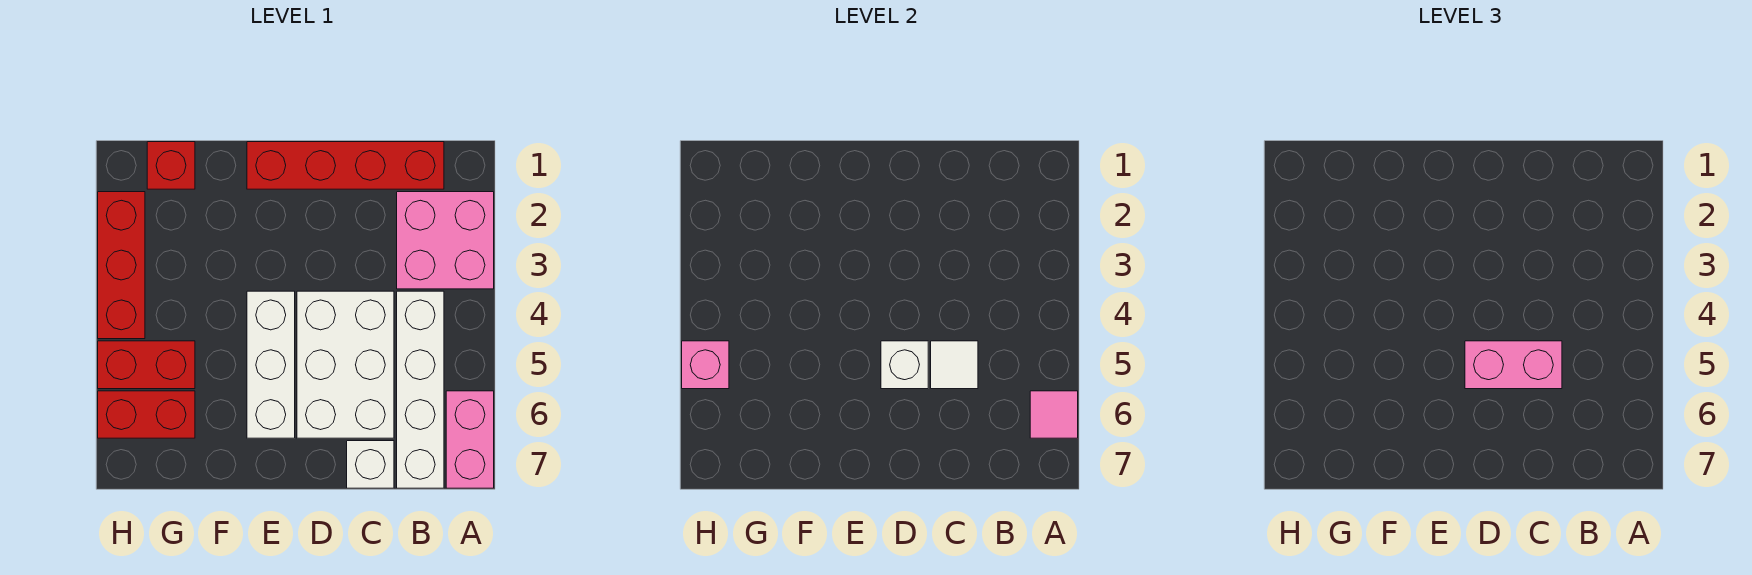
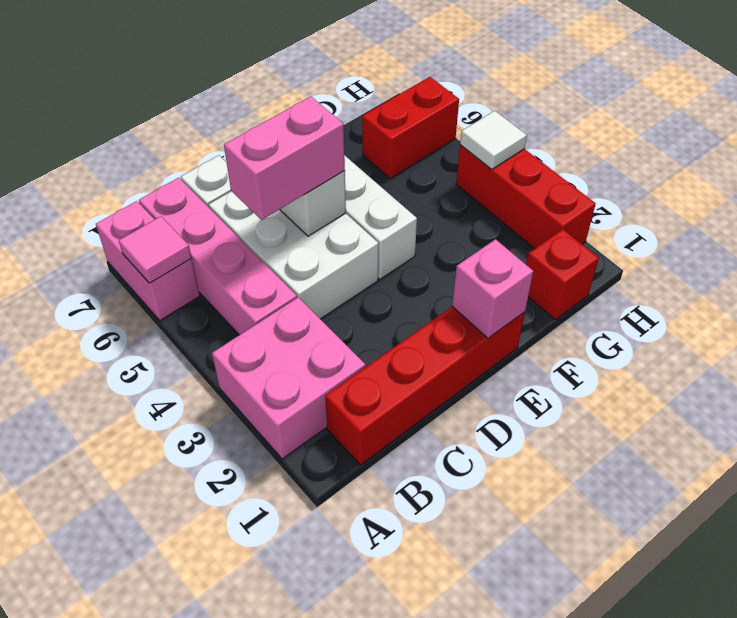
white brick B4:B7 level 1 -> pink brick B4:B7 level 1
white tile C5 level 2 -> white tile H4 level 2
red brick G5:H5 level 1 -> none
pink brick H5 level 2 -> pink brick E1 level 2

